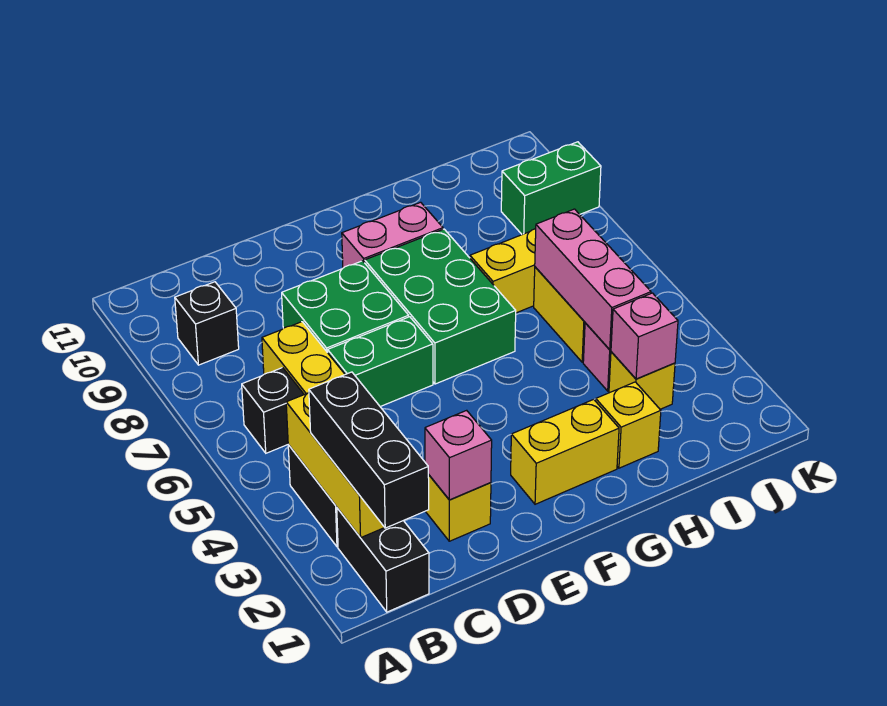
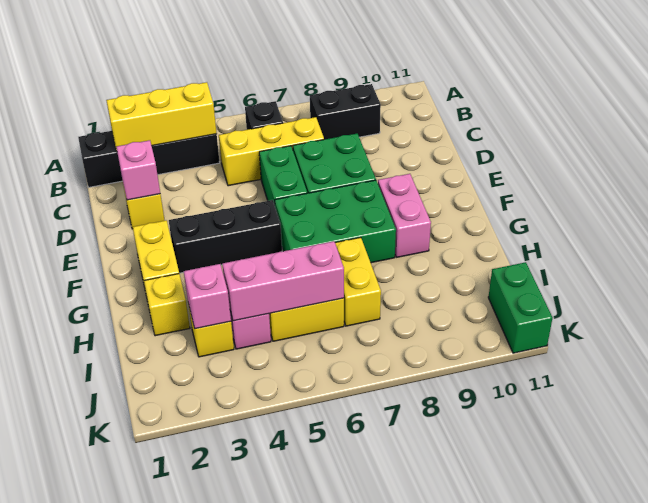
black brick B1:B3 level 3 -> black brick F3:F5 level 1
black brick B9 level 1 -> black brick B8:B9 level 1
green brick J9:K9 level 1 -> green brick J11:K11 level 1

